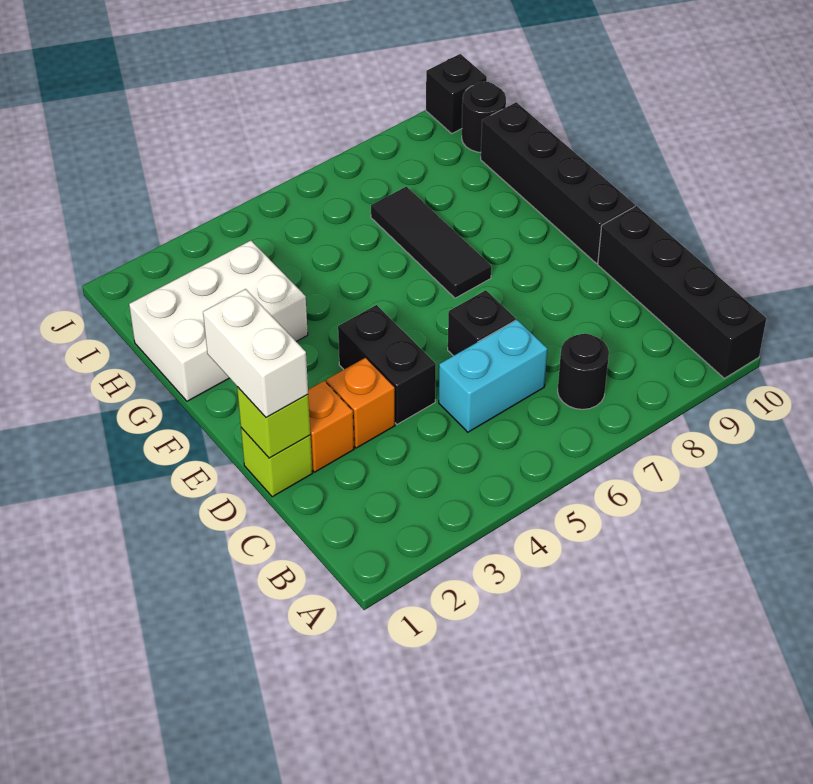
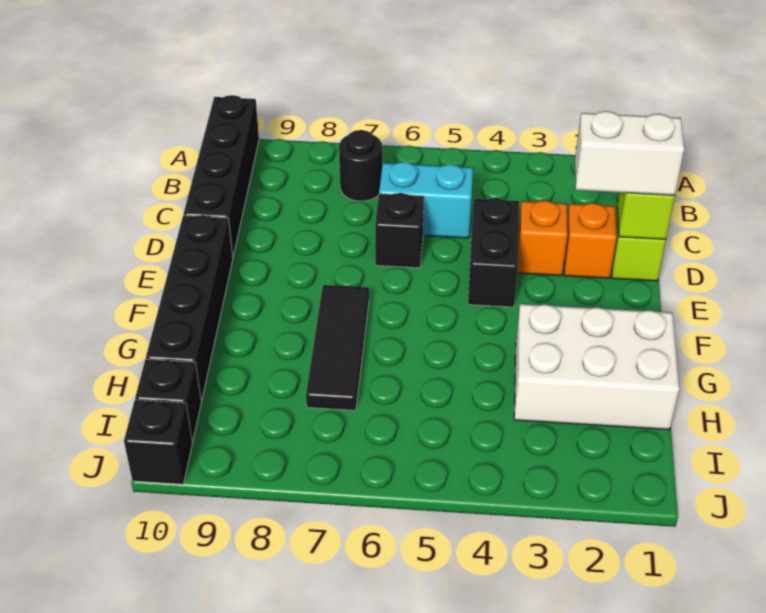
white brick D1:E1 level 3 -> white brick D1:D2 level 3
black round brick I10 level 1 -> black brick I10 level 1

